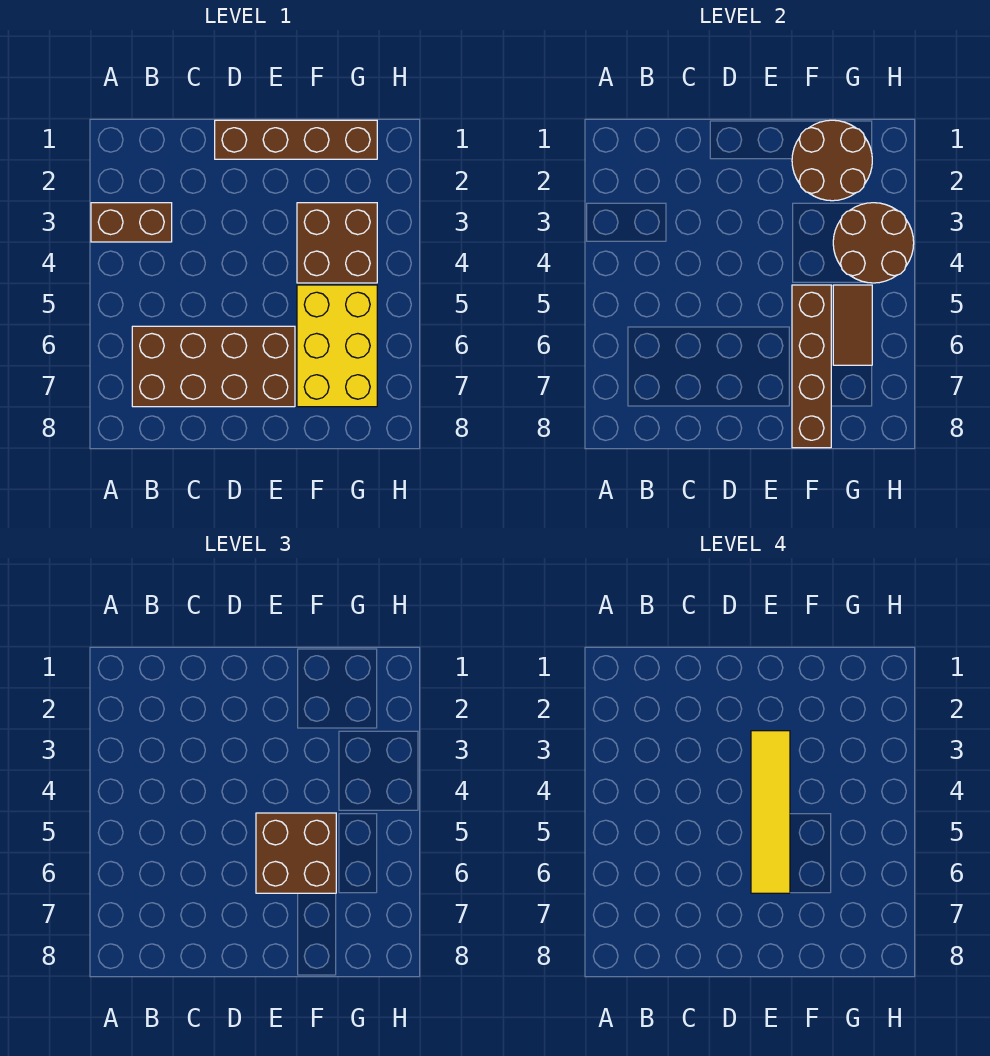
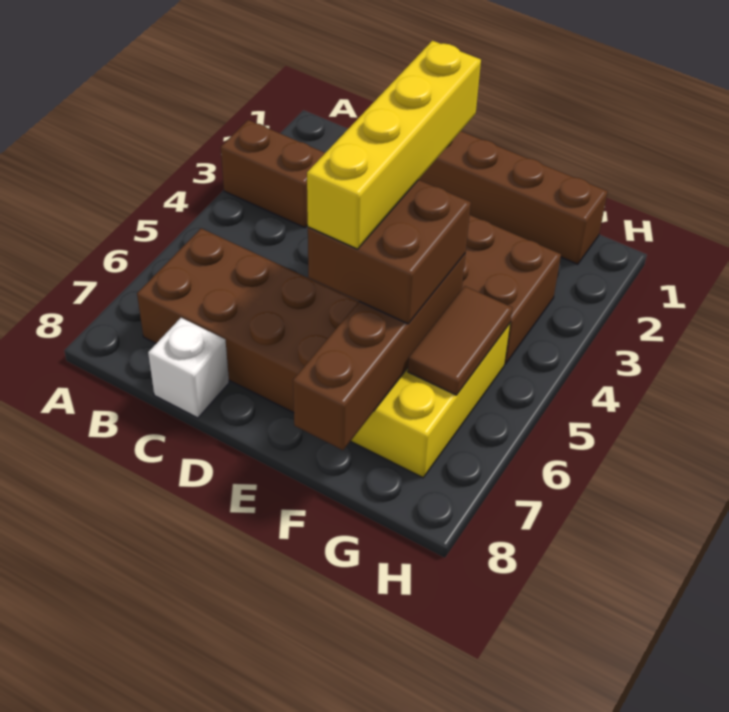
none -> white brick C8 level 1
yellow tile E3:E6 level 4 -> yellow brick E3:E6 level 4
brown round brick F1:G2 level 2 -> none
brown round brick G3:H4 level 2 -> none

